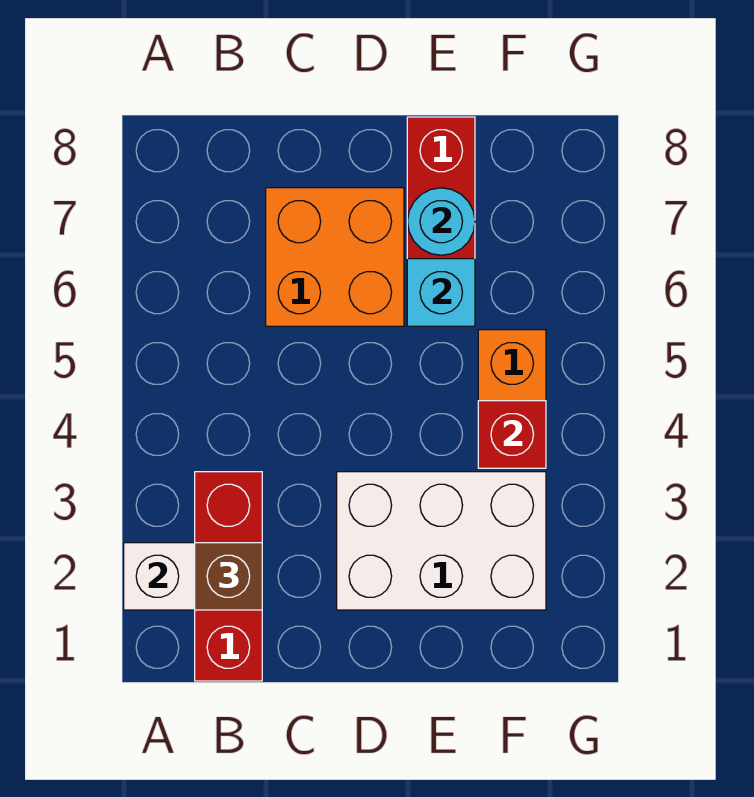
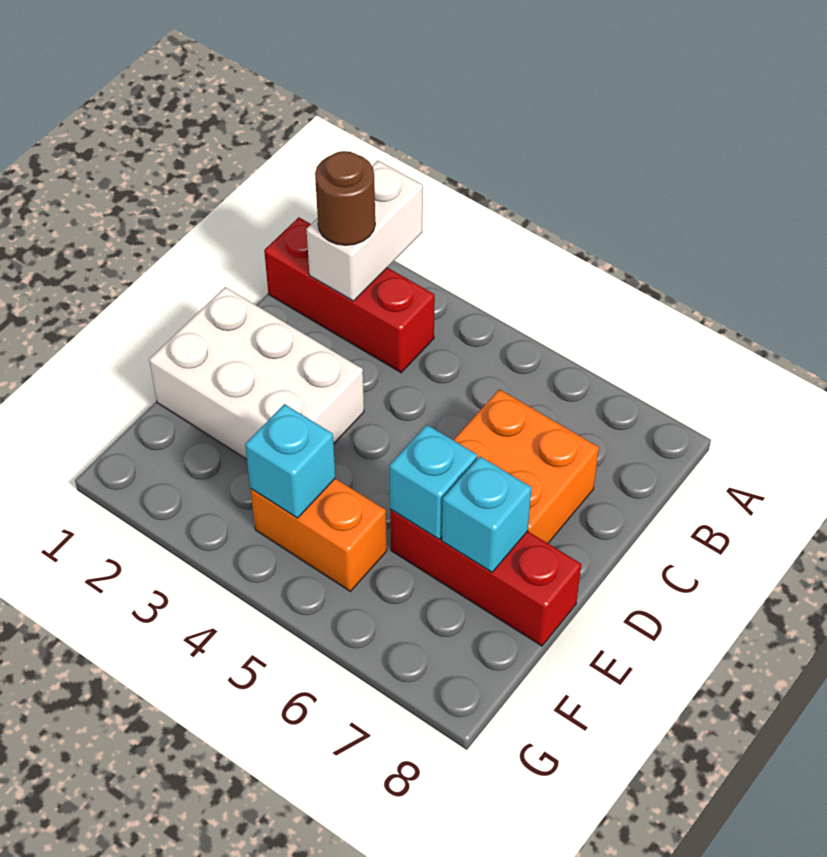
brown brick B2 level 3 -> brown round brick B2 level 3
white brick D2:F3 level 1 -> white brick D1:E3 level 1
cyan round brick E7 level 2 -> cyan brick E7 level 2
red brick F4 level 2 -> cyan brick F4 level 2

